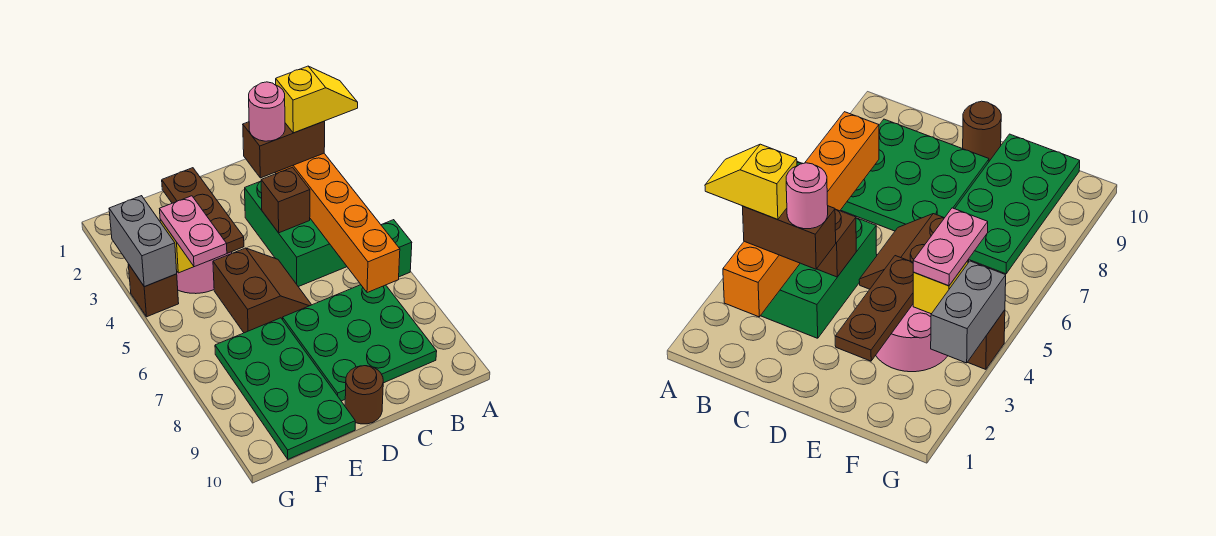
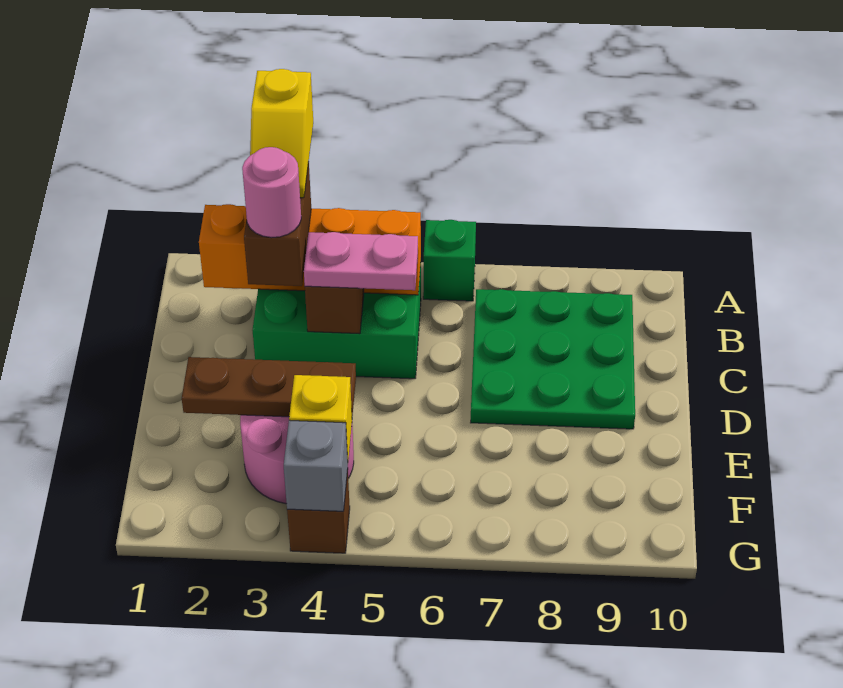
yellow slope A3:B3 level 4 top B -> yellow slope A3:B3 level 4 top A
orange brick B2:B7 level 2 -> orange brick B2:B5 level 2
brown slope D5:E6 level 1 top E -> none
brown round brick D10 level 1 -> none
green plate E7:F10 level 1 -> none
pink plate F4:F5 level 3 -> pink plate C4:C5 level 3
grey brick G3:G4 level 2 -> grey brick G4 level 2

